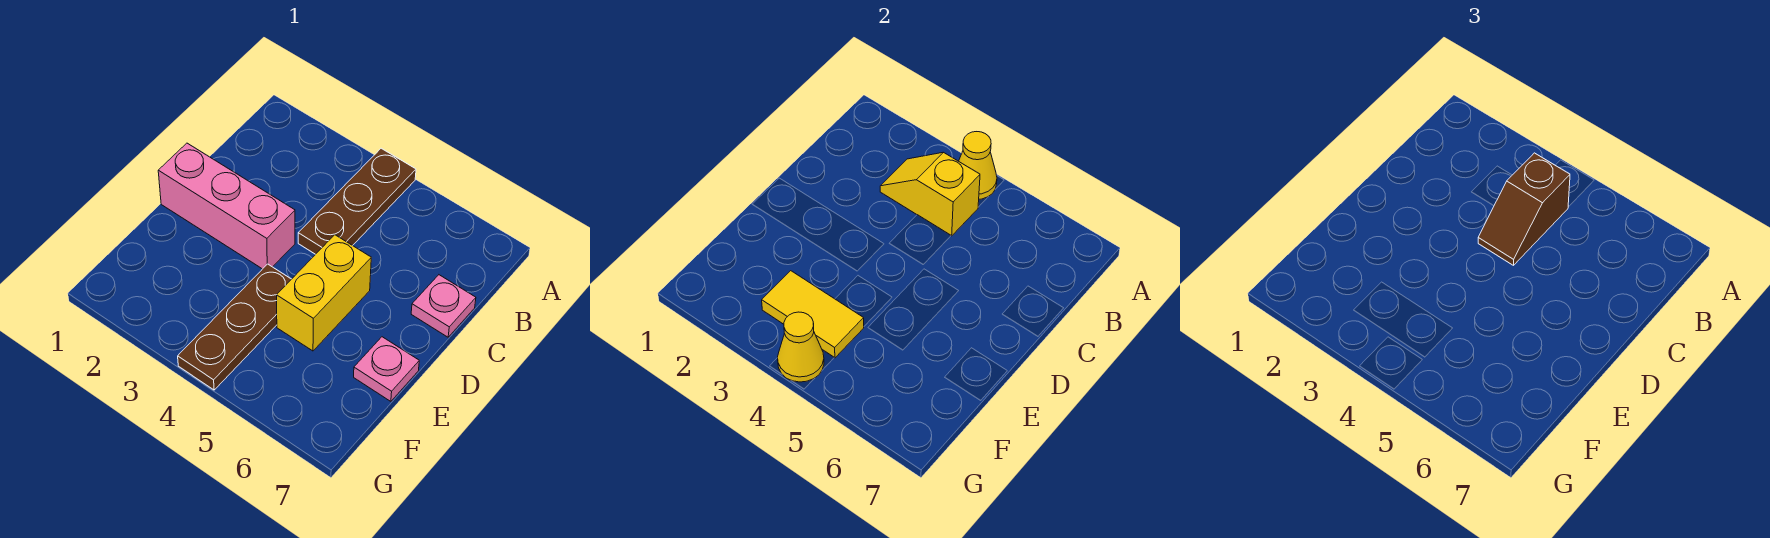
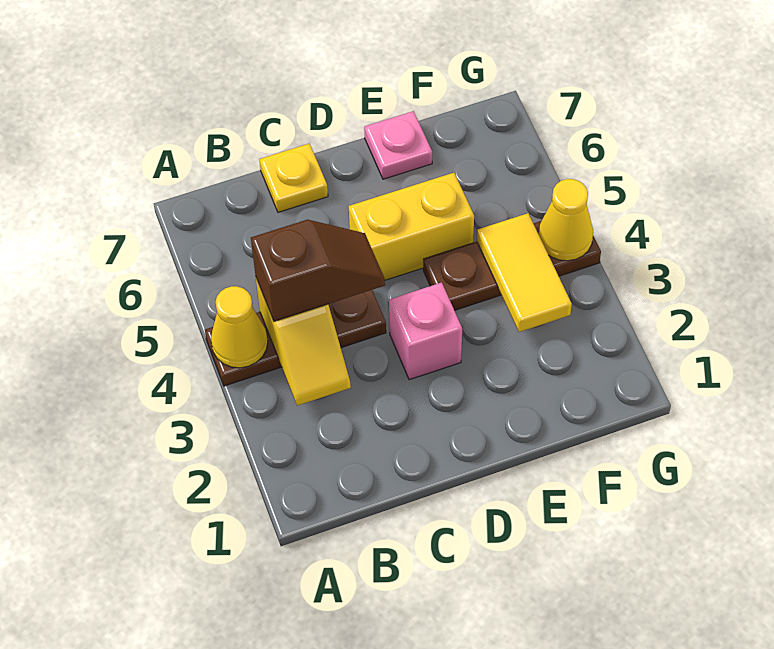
pink plate C7 level 1 -> yellow plate C7 level 1
pink brick D1:D3 level 1 -> pink brick D3 level 1

